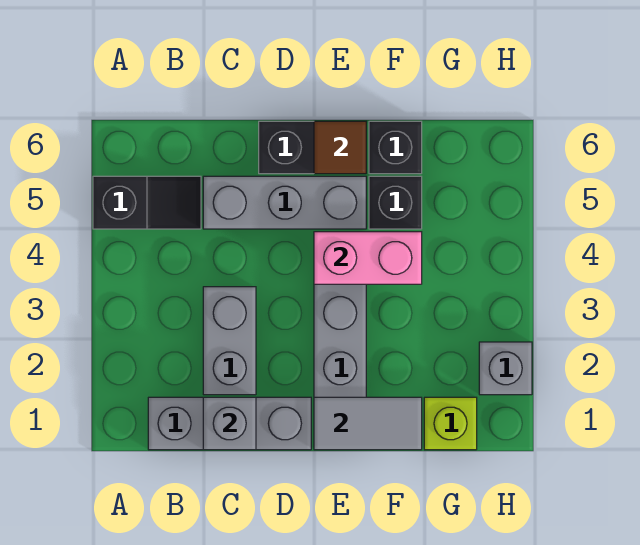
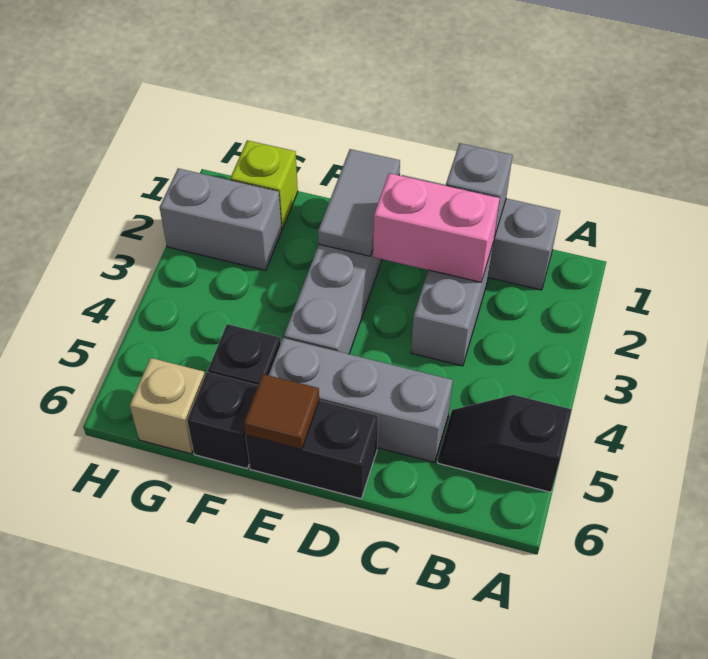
grey tile E1:F1 level 2 -> grey tile E1:E2 level 2
pink brick E4:F4 level 2 -> pink brick C2:D2 level 2
none -> tan brick G6 level 1
grey brick H2 level 1 -> grey brick G2:H2 level 1

